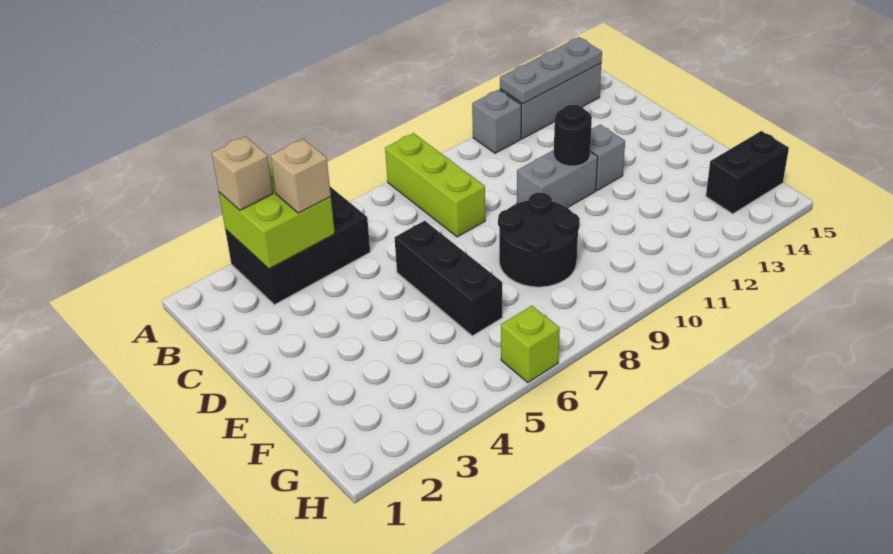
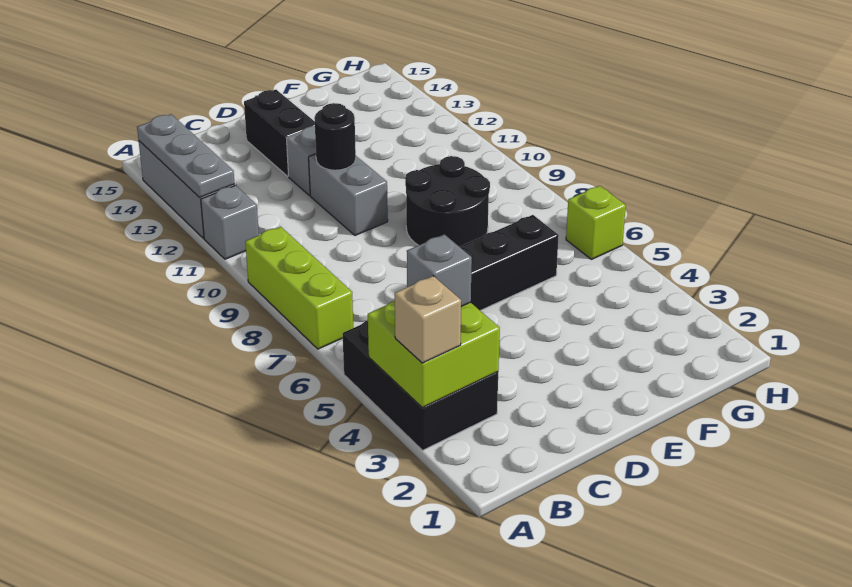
lime brick A8:C8 level 1 -> lime brick A7:A9 level 1
tan brick B4 level 3 -> grey brick B4 level 3
black brick G14:G15 level 1 -> black brick D13:D14 level 1

